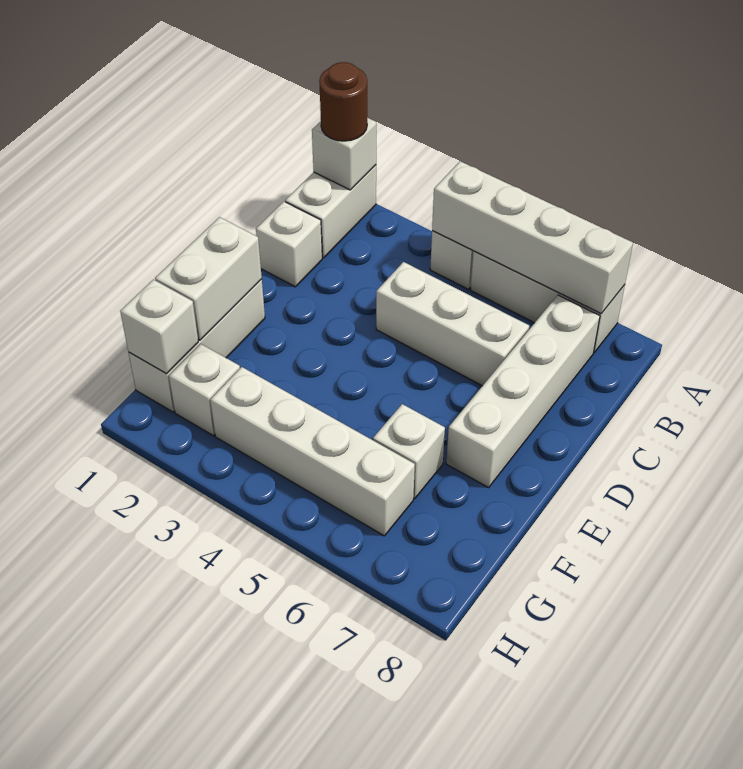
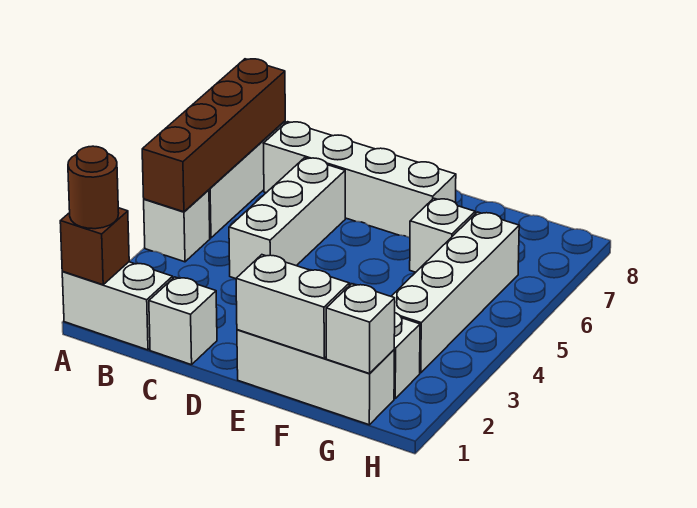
white brick A1 level 2 -> brown brick A1 level 2
white brick A4:A7 level 2 -> brown brick A4:A7 level 2

